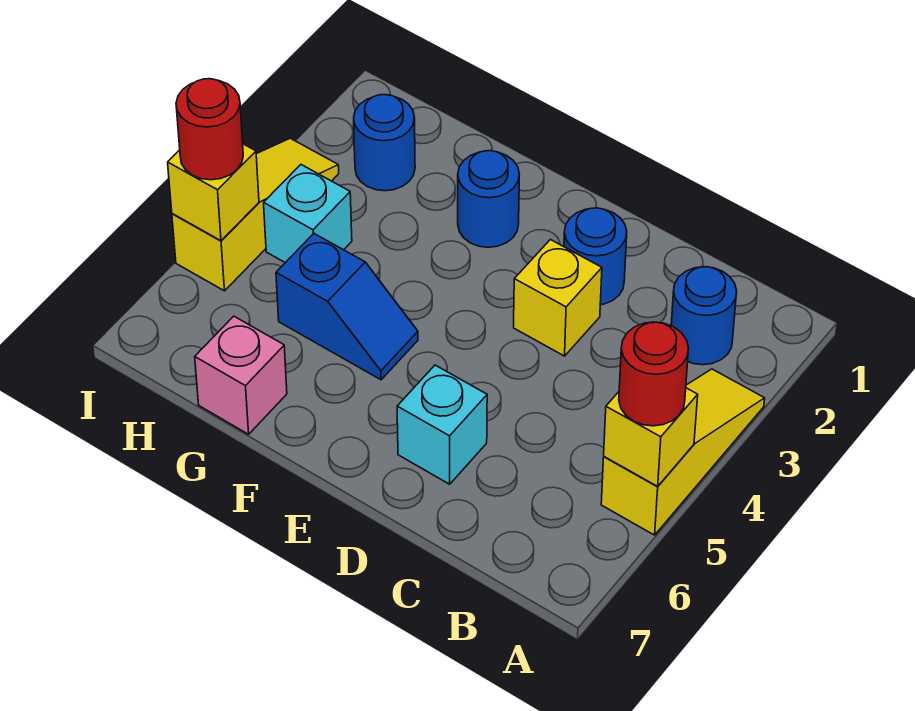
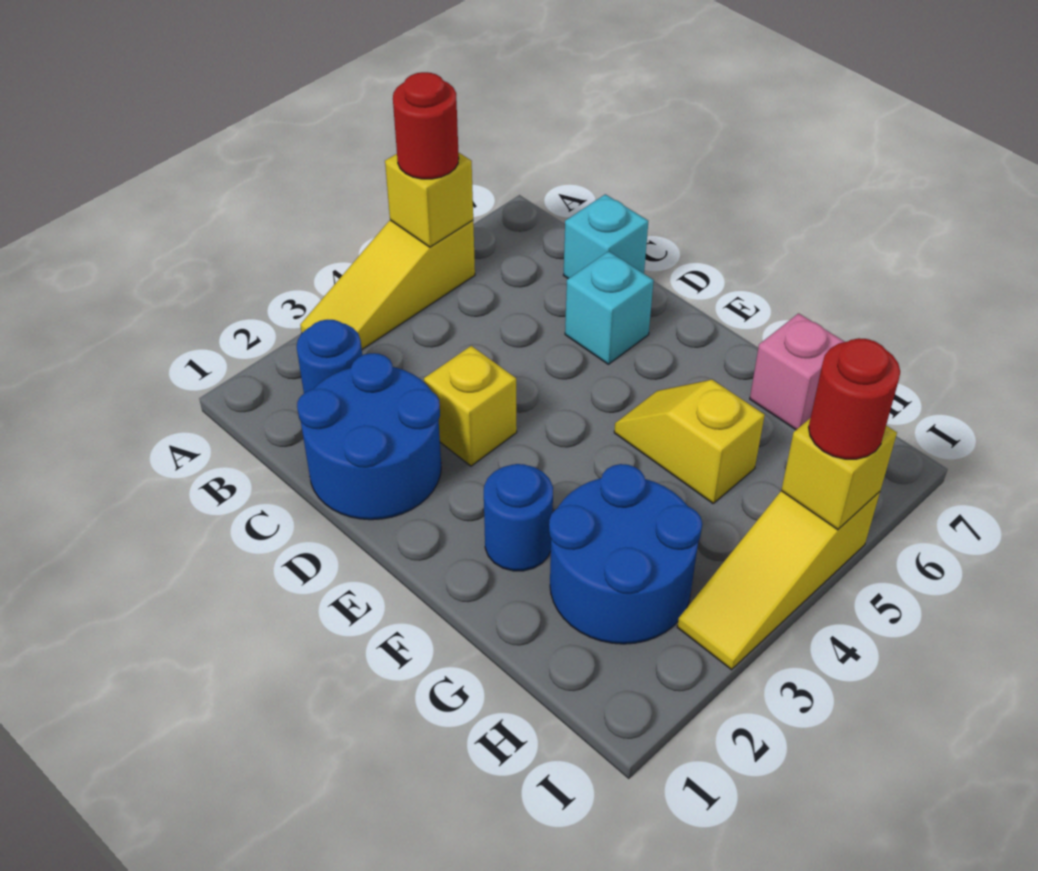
blue round brick D2 level 1 -> blue round brick C1:D2 level 1
blue slope F5:G5 level 1 top G -> yellow slope F5:G5 level 1 top G
blue round brick H2 level 1 -> blue round brick G2:H3 level 1
cyan brick H4 level 1 -> cyan brick C7 level 1

